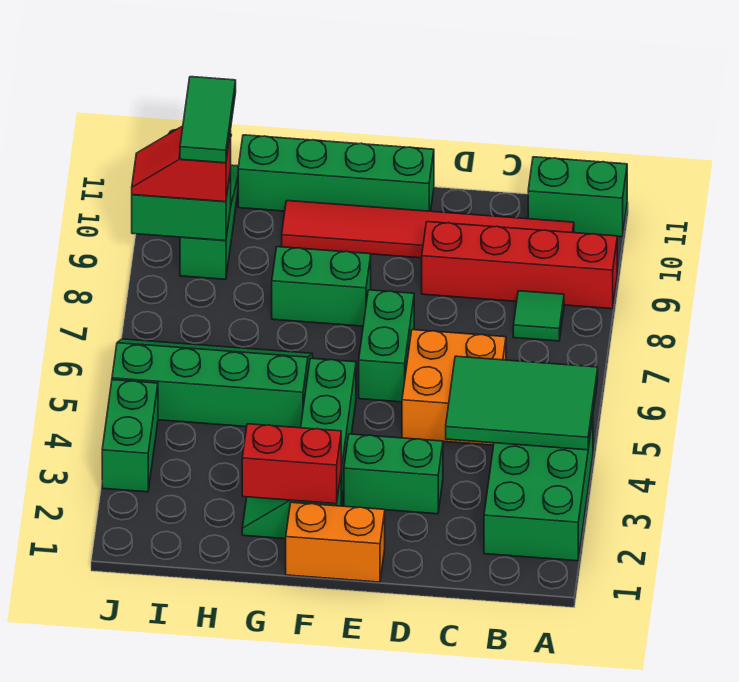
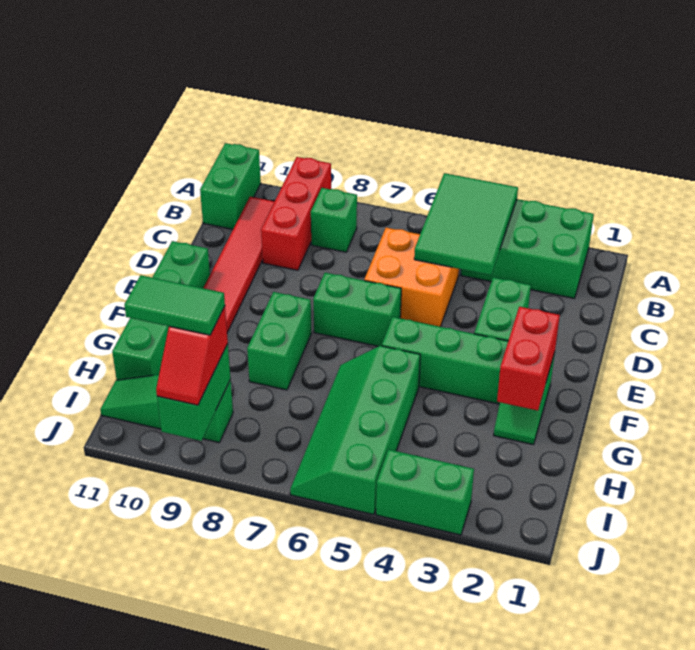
red brick A9:D9 level 1 -> red brick A9:C9 level 1
green tile B8 level 1 -> green brick B8 level 1
orange brick E1:F1 level 1 -> none

